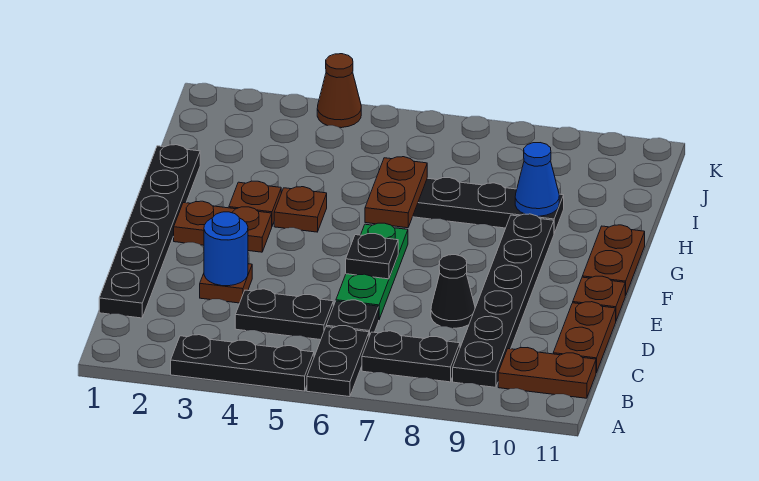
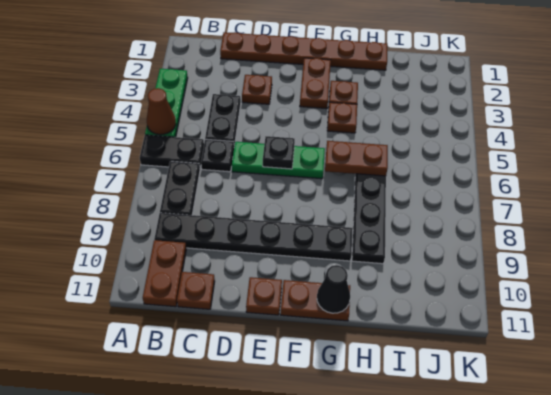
black plate A3:A5 level 1 -> green plate A3:A5 level 1
black plate C1:H1 level 1 -> brown plate C1:H1 level 1
brown plate C11:D11 level 1 -> brown plate C11 level 1
blue round brick D3 level 2 -> none
black cone D8 level 1 -> black cone G11 level 2
blue cone H9 level 2 -> none
brown cone K4 level 1 -> brown cone A5 level 2

